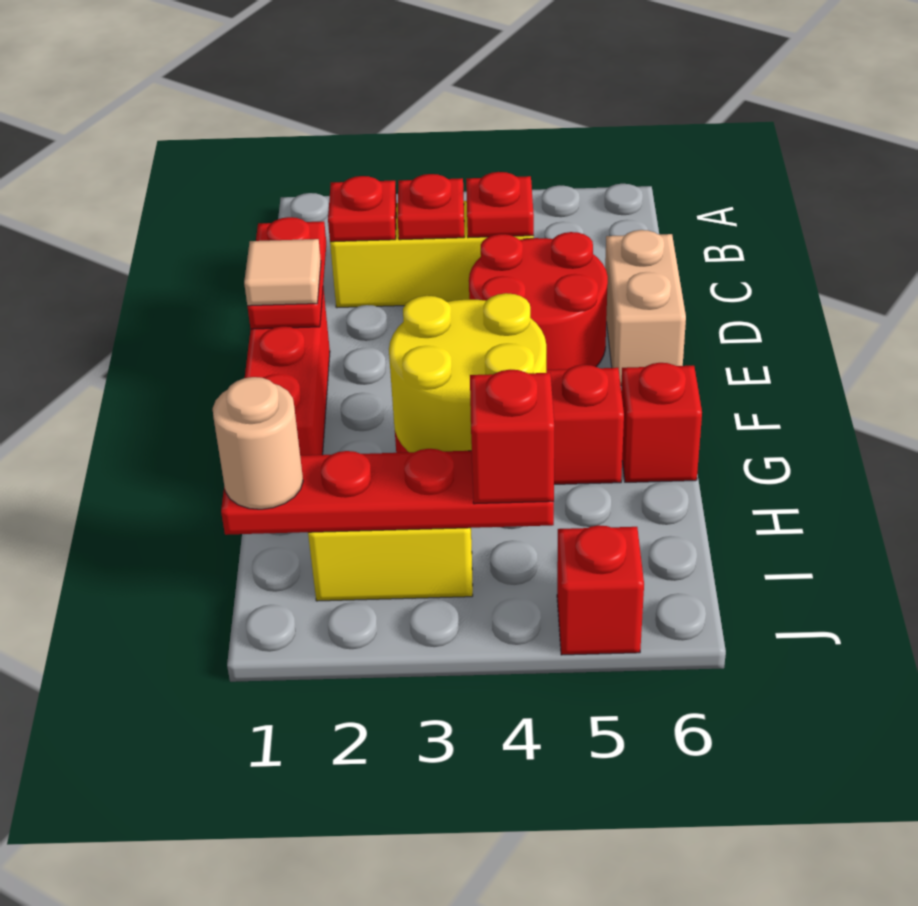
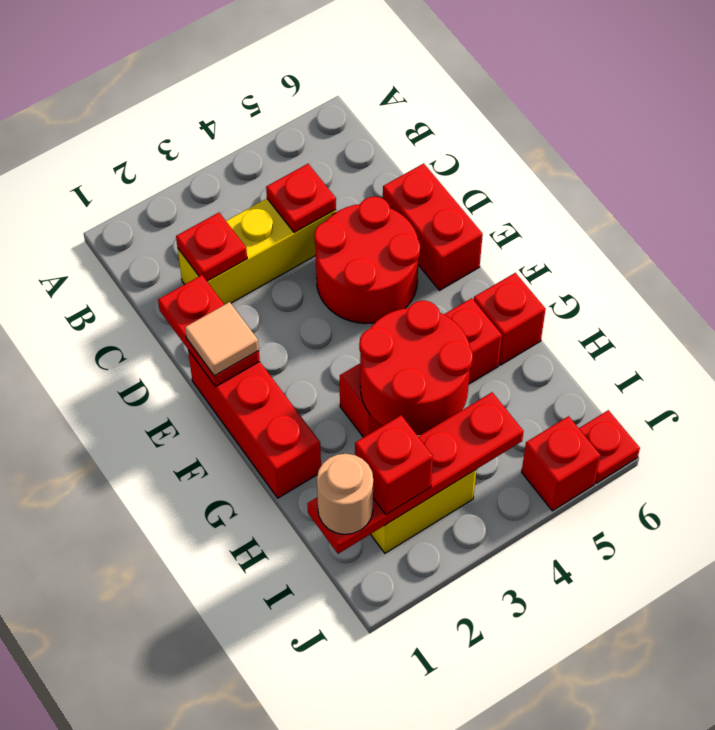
red plate C3 level 2 -> red plate J6 level 1
tan brick D6:E6 level 1 -> red brick D6:E6 level 1
yellow round brick G3:H4 level 2 -> red round brick G3:H4 level 2
red brick I4 level 3 -> red brick I2 level 3

